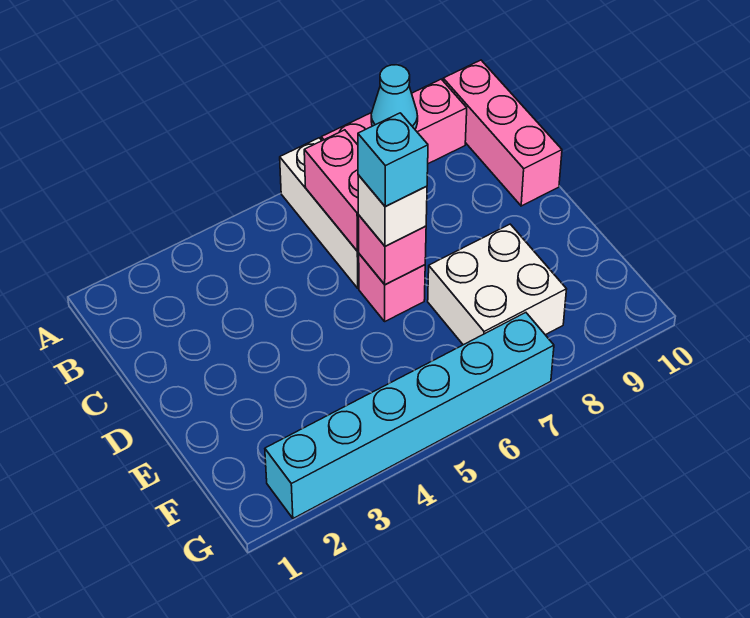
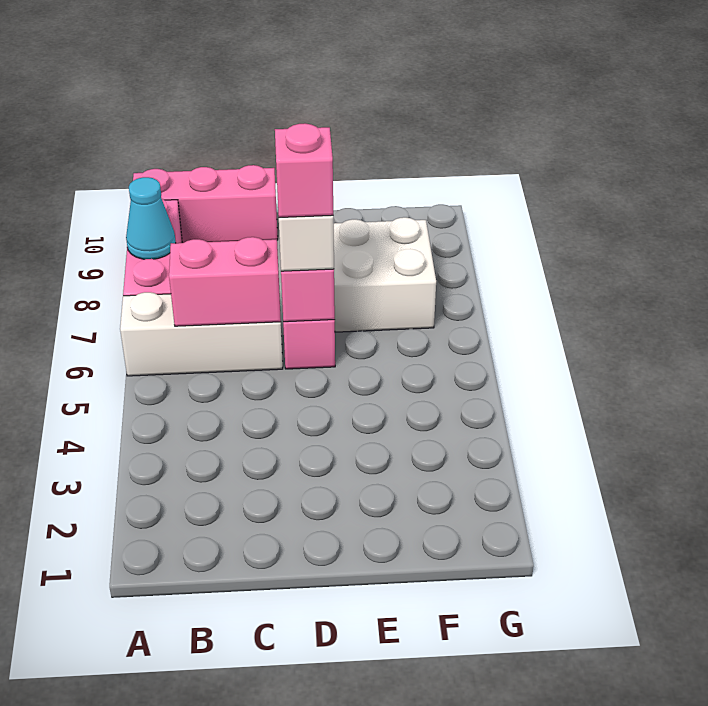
cyan brick D6 level 4 -> pink brick D6 level 4
cyan brick G2:G7 level 1 -> none

